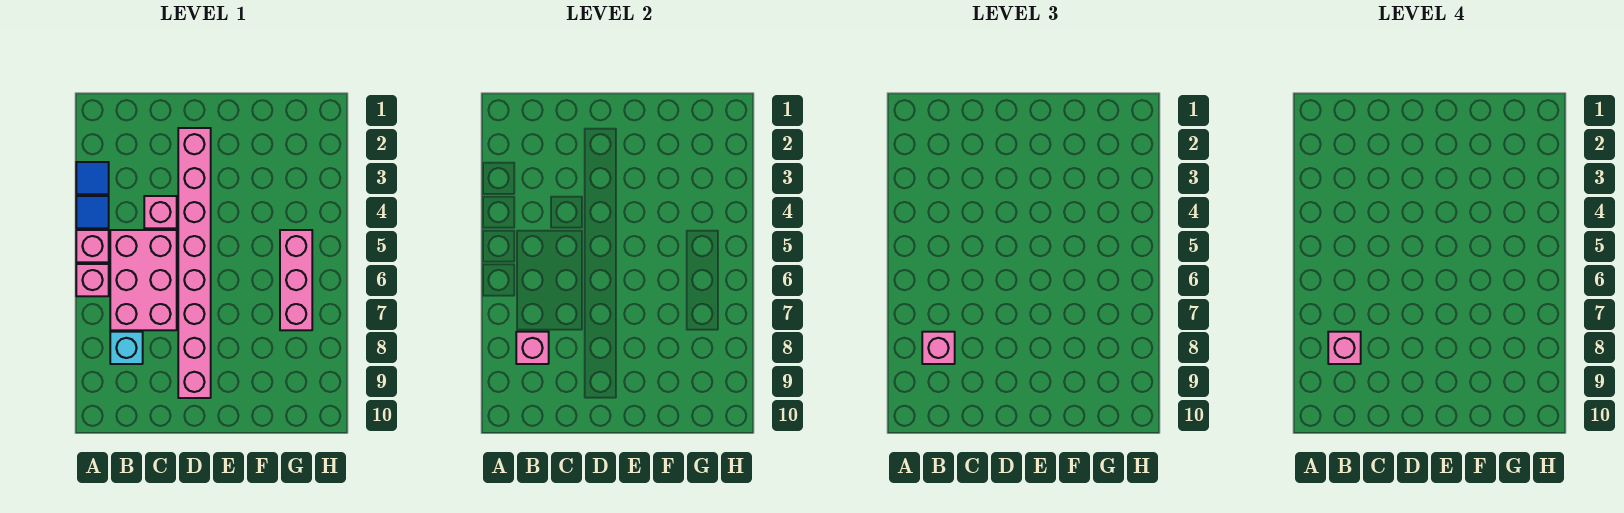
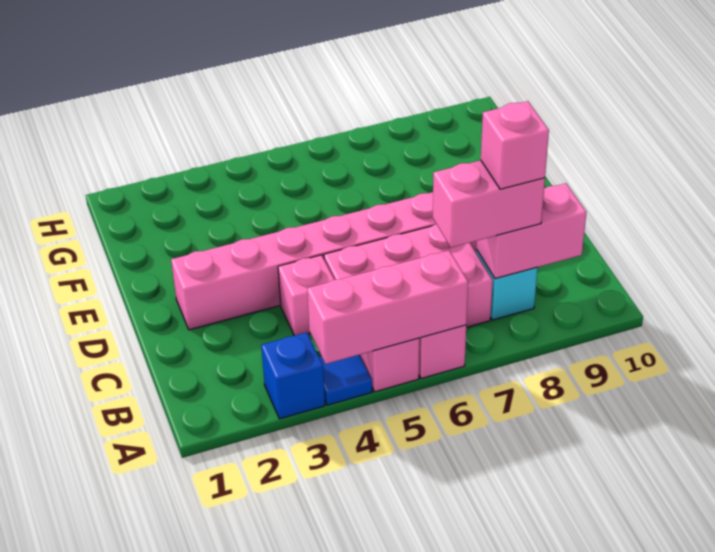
blue tile A3 level 1 -> blue brick A3 level 1
pink brick B8 level 2 -> pink brick B8:B9 level 2
pink brick B8 level 3 -> pink brick B7:B8 level 3
pink brick G5:G7 level 1 -> pink brick A4:A6 level 2

